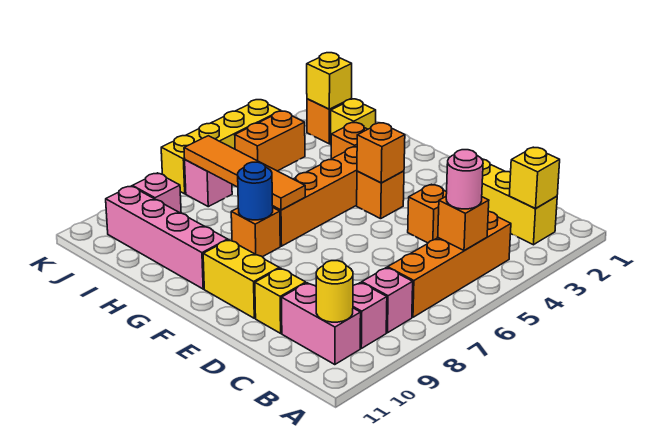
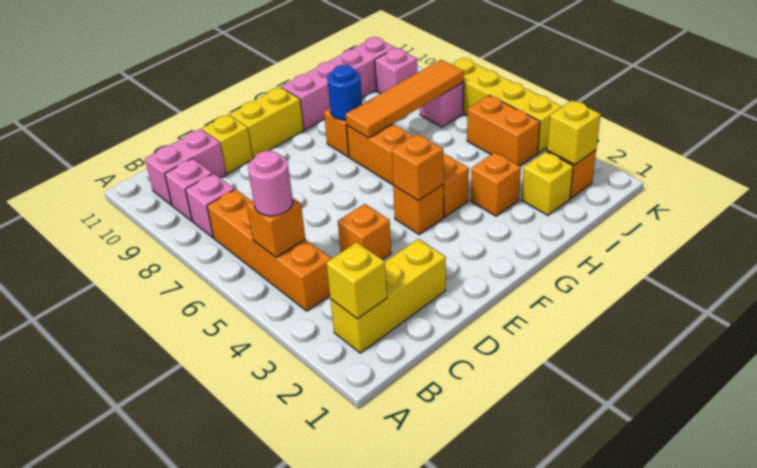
yellow round brick B10 level 2 -> none

